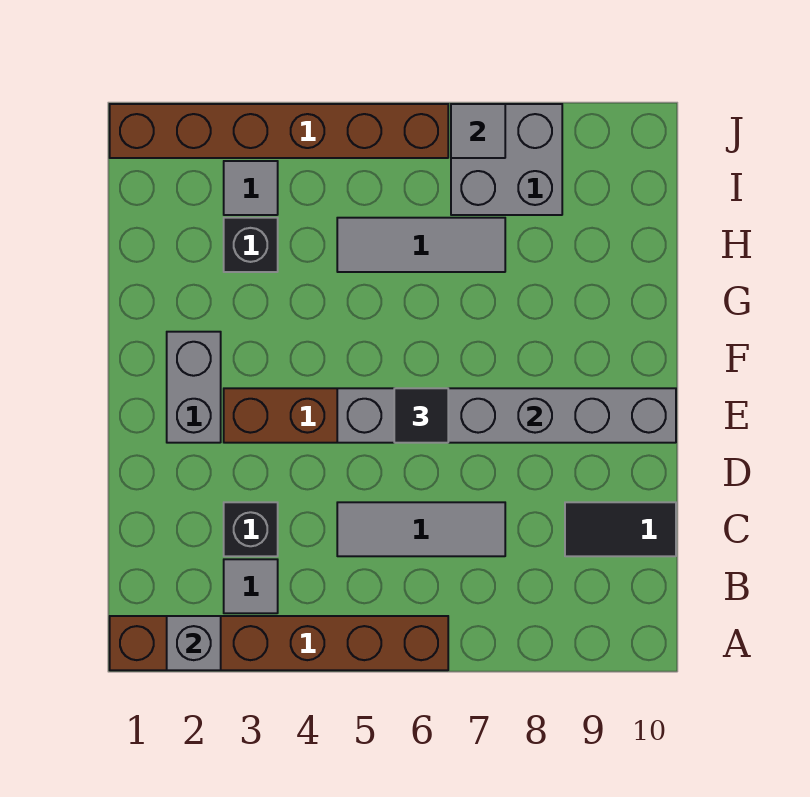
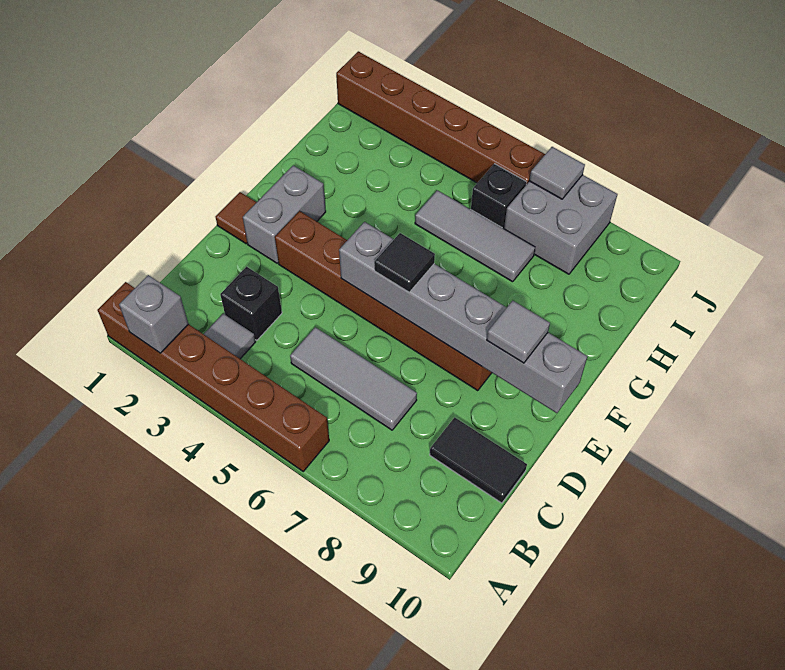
none -> brown tile E1 level 1
black brick H3 level 1 -> black brick I6 level 1
grey tile I3 level 1 -> grey tile E9 level 3

